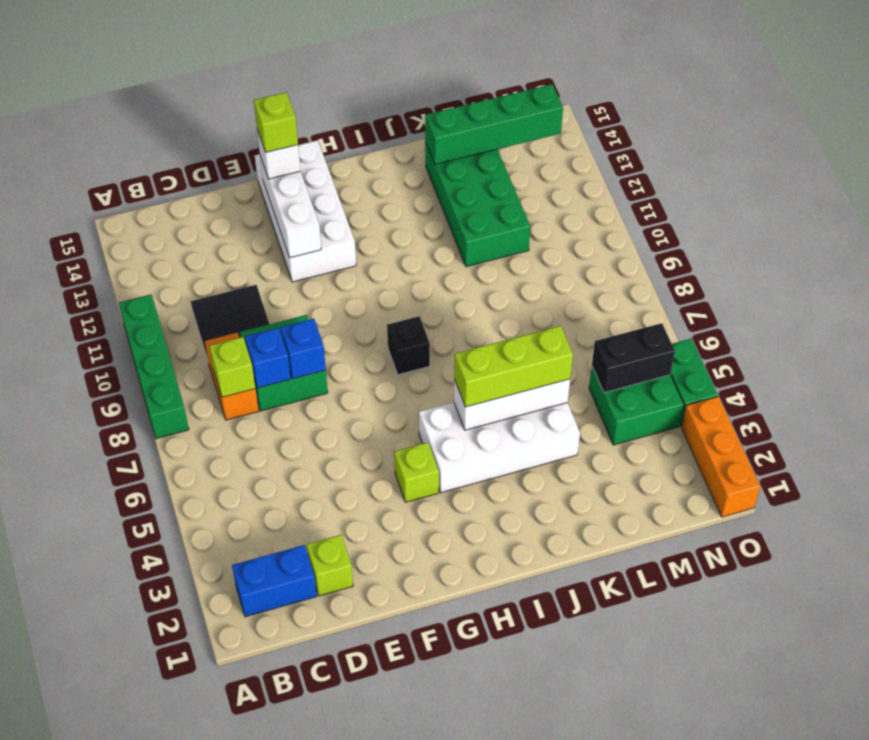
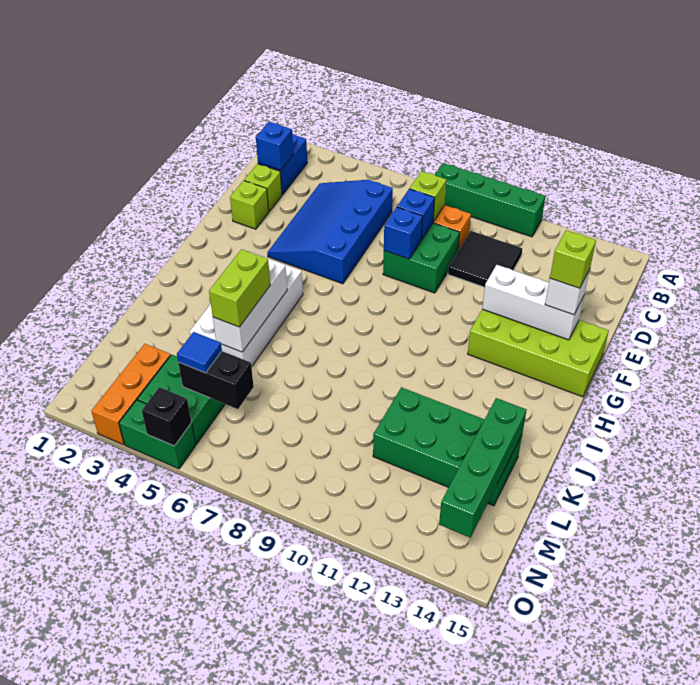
none -> blue brick C2 level 2
none -> blue slope C4:F6 level 1 top 6
white brick F12:G15 level 1 -> lime brick F12:G15 level 1
lime brick G4 level 1 -> lime brick E2 level 1
black brick H8 level 1 -> black brick O5 level 2
lime brick I5:K5 level 3 -> lime brick J5:K5 level 3
black brick M5:N5 level 2 -> black brick M5:M6 level 2
none -> blue tile M5 level 3
orange brick O1:O3 level 1 -> orange brick M3:O3 level 1

